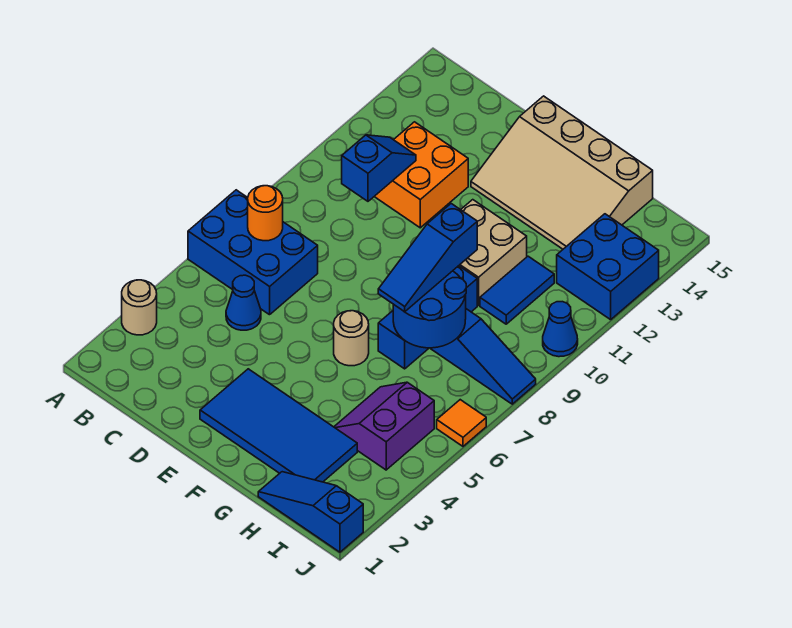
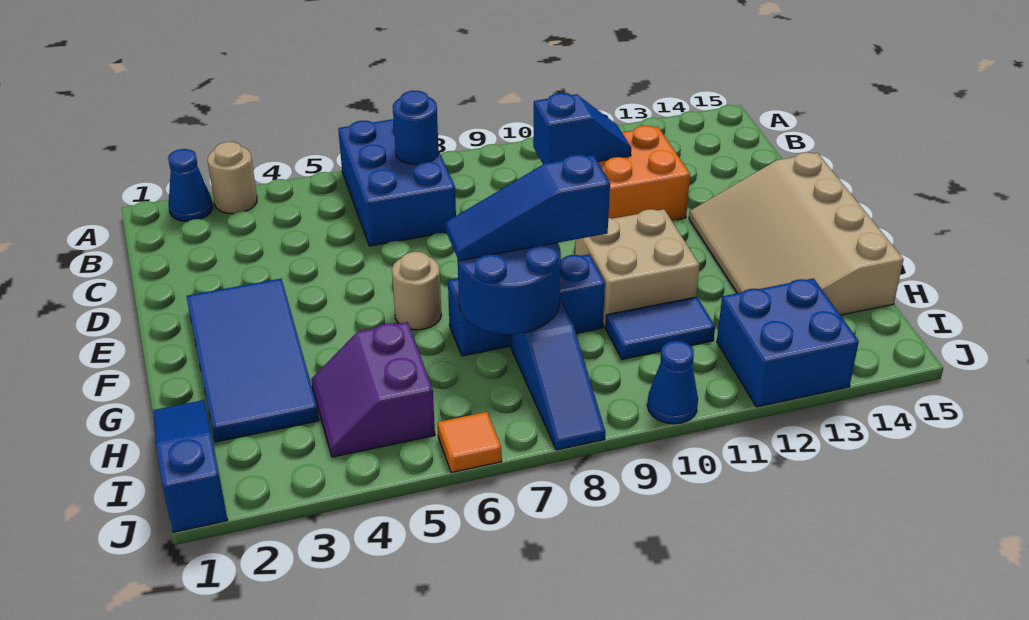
orange round brick B7 level 2 -> blue round brick B7 level 2
blue cone C5 level 1 -> blue cone A2 level 1
purple slope H4:I5 level 1 top I -> purple slope H4:I5 level 1 top 5

